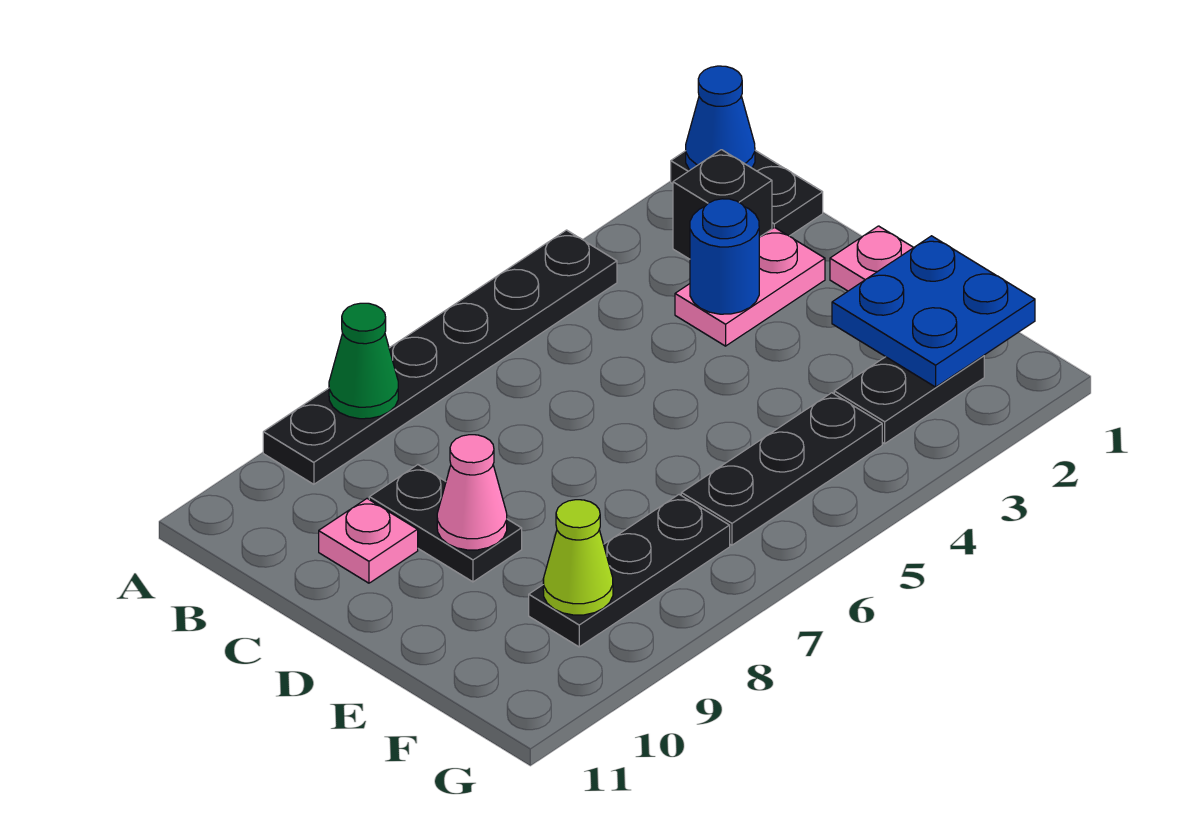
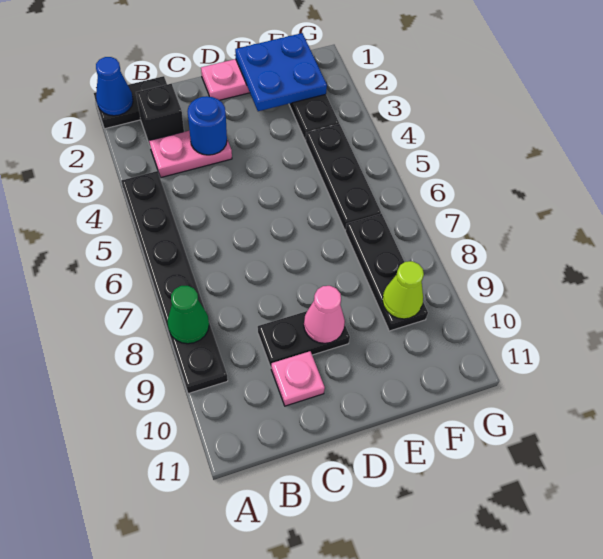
pink plate C2:C3 level 1 -> pink plate B3:C3 level 1

